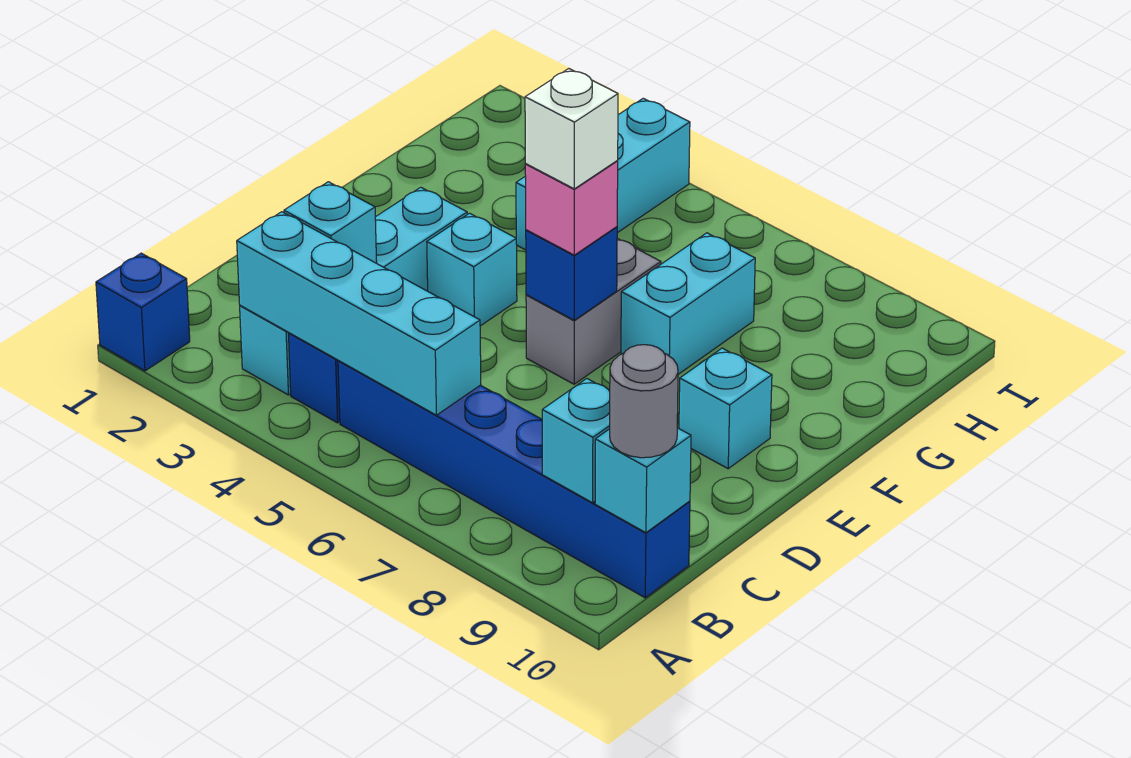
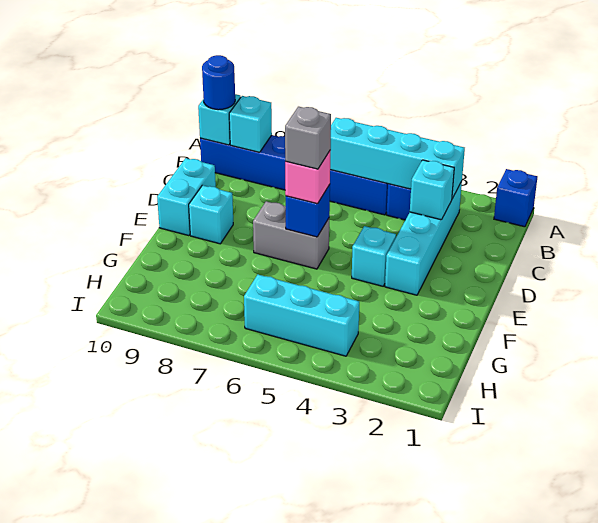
grey round brick B10 level 3 -> blue round brick B10 level 3
grey brick E6:F6 level 1 -> grey brick E6:E7 level 1
white brick E6 level 4 -> grey brick E6 level 4
cyan brick F7:G7 level 1 -> cyan brick D10:E10 level 1
cyan brick G4:I4 level 1 -> cyan brick H4:H6 level 1

